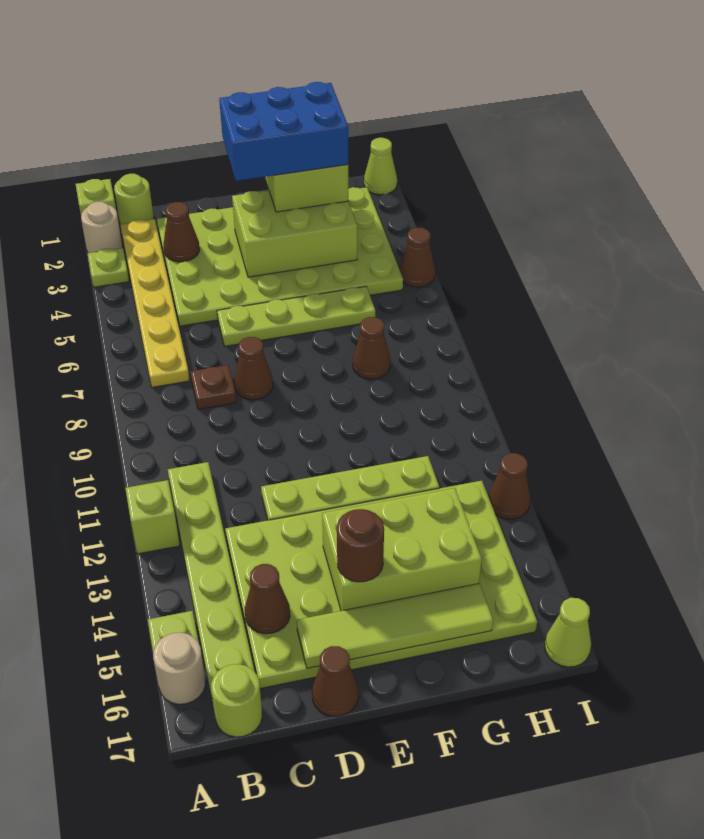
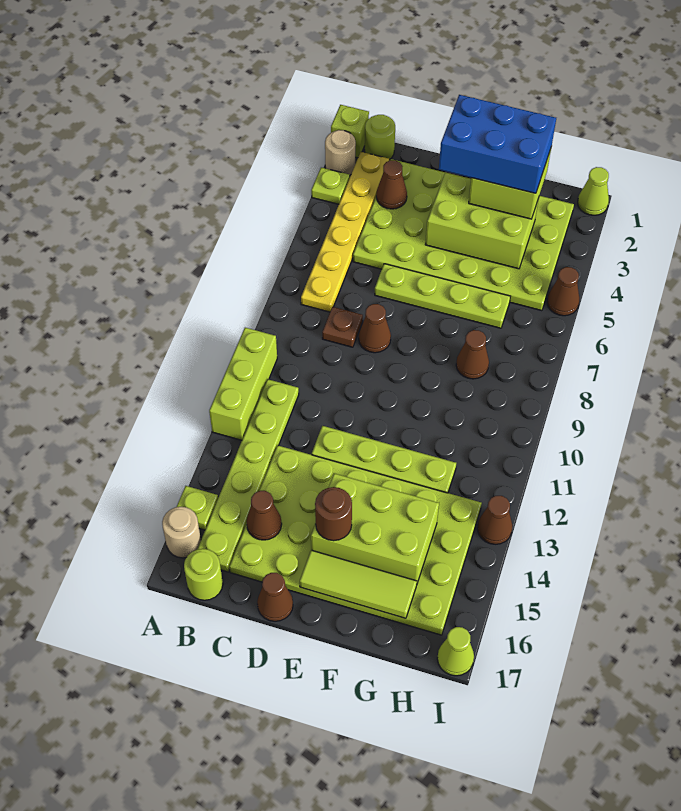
lime brick A12 level 1 -> lime brick A10:A12 level 1
lime tile D16:G16 level 2 -> lime tile E16:G16 level 2

